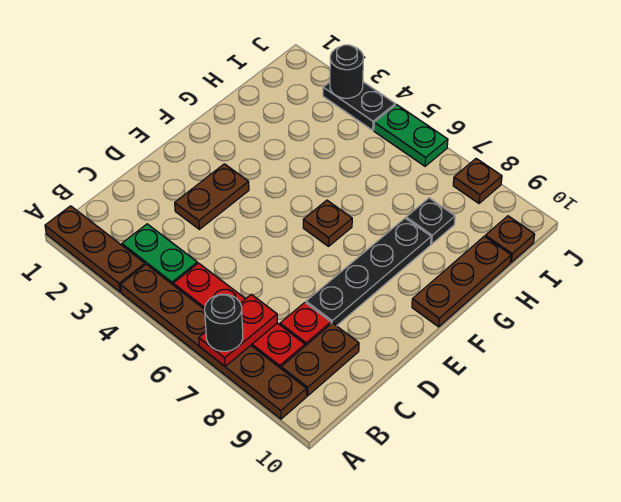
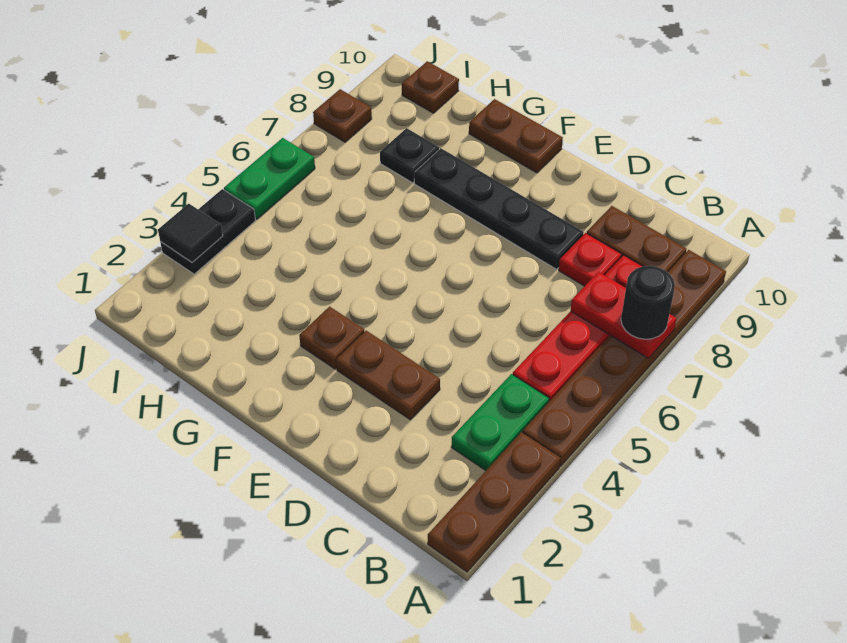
brown plate F6 level 1 -> brown plate F3 level 1
brown plate F10:H10 level 1 -> brown plate F10:G10 level 1
black round brick J3 level 2 -> black tile J3 level 2

